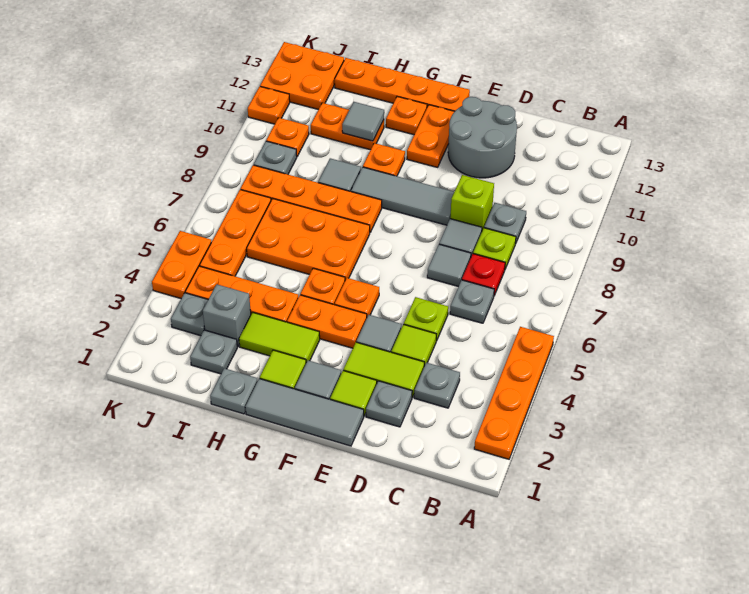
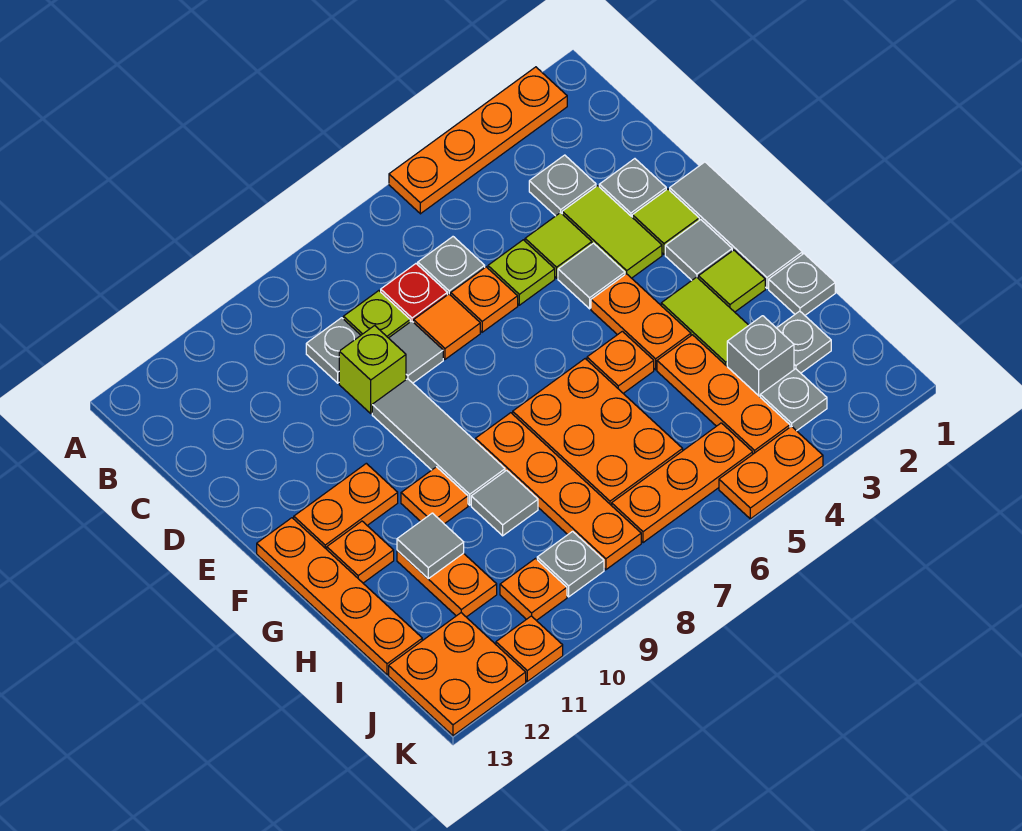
grey tile D7 level 1 -> orange tile D7 level 1
grey round brick D11:E12 level 1 -> none
orange plate F5 level 1 -> orange plate D6 level 1

